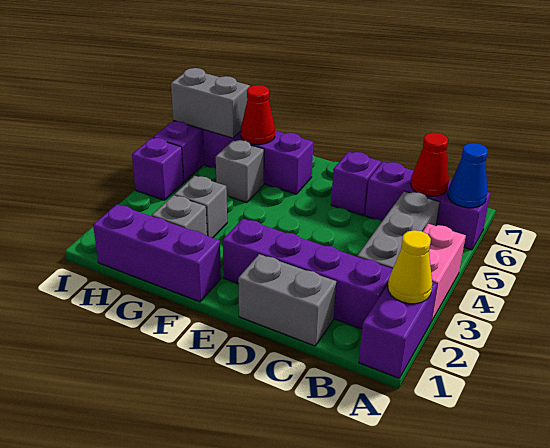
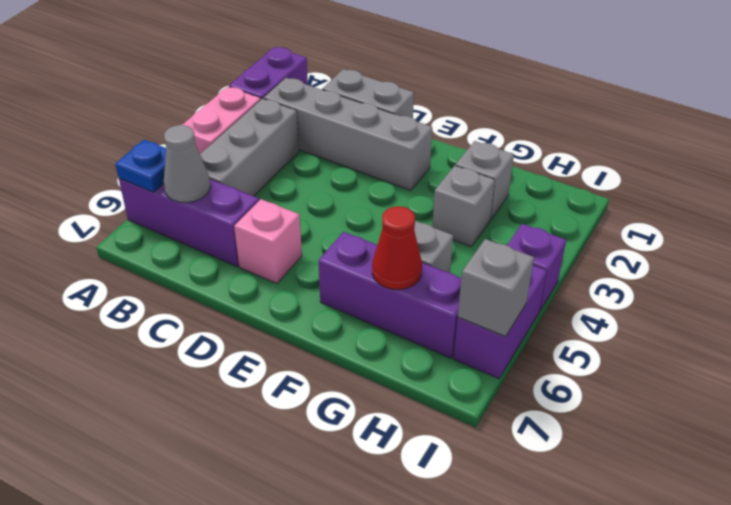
yellow cone A2 level 2 -> none
blue cone A6 level 2 -> blue plate A6 level 2
purple brick B2:E2 level 1 -> grey brick B2:E2 level 1
red cone B6 level 2 -> grey cone B6 level 2
purple brick D6 level 1 -> pink brick D6 level 1
purple brick F1:H1 level 1 -> none
grey brick H6:I6 level 2 -> grey brick I6 level 2

